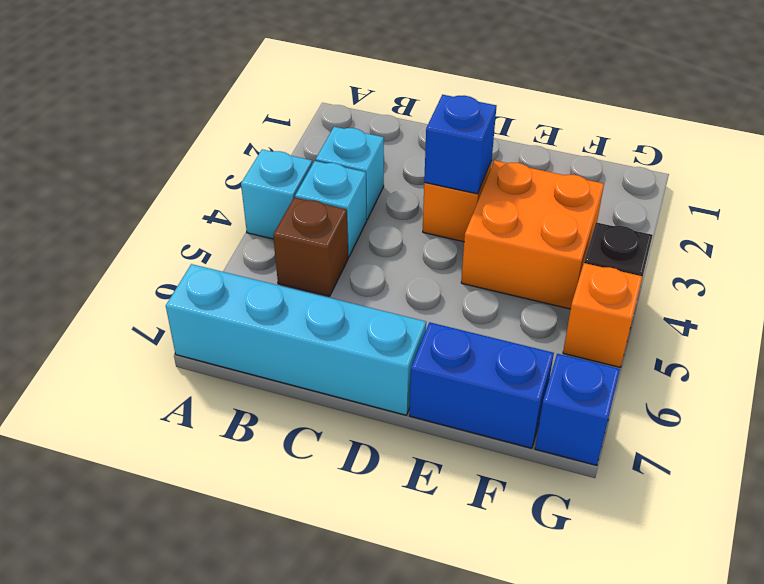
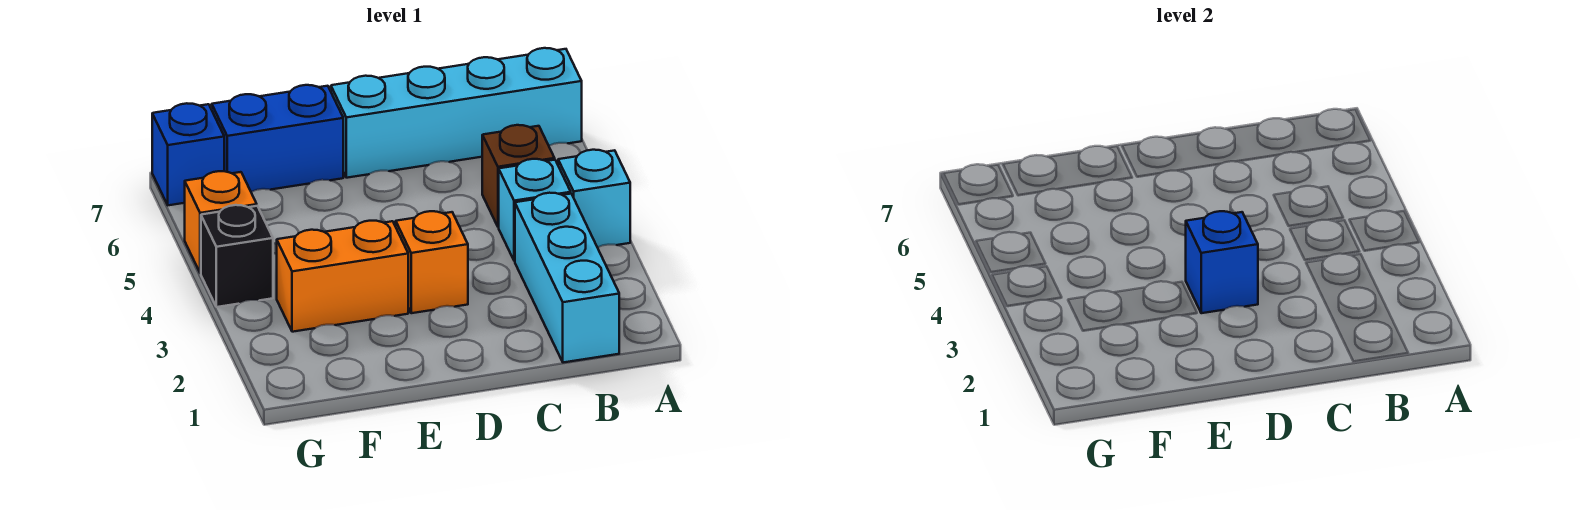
cyan brick B3 level 1 -> cyan brick B1:B3 level 1
orange brick E3:F4 level 1 -> orange brick E3:F3 level 1

